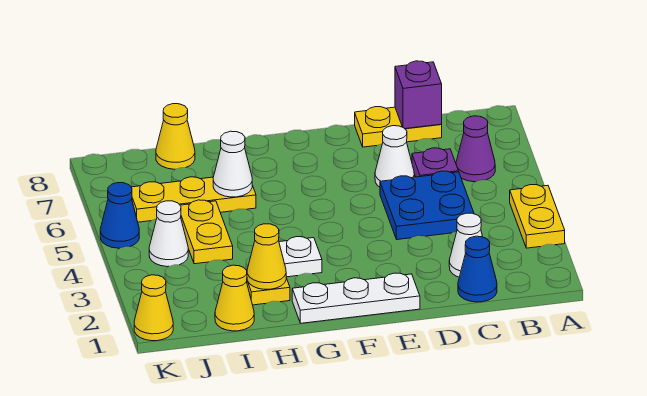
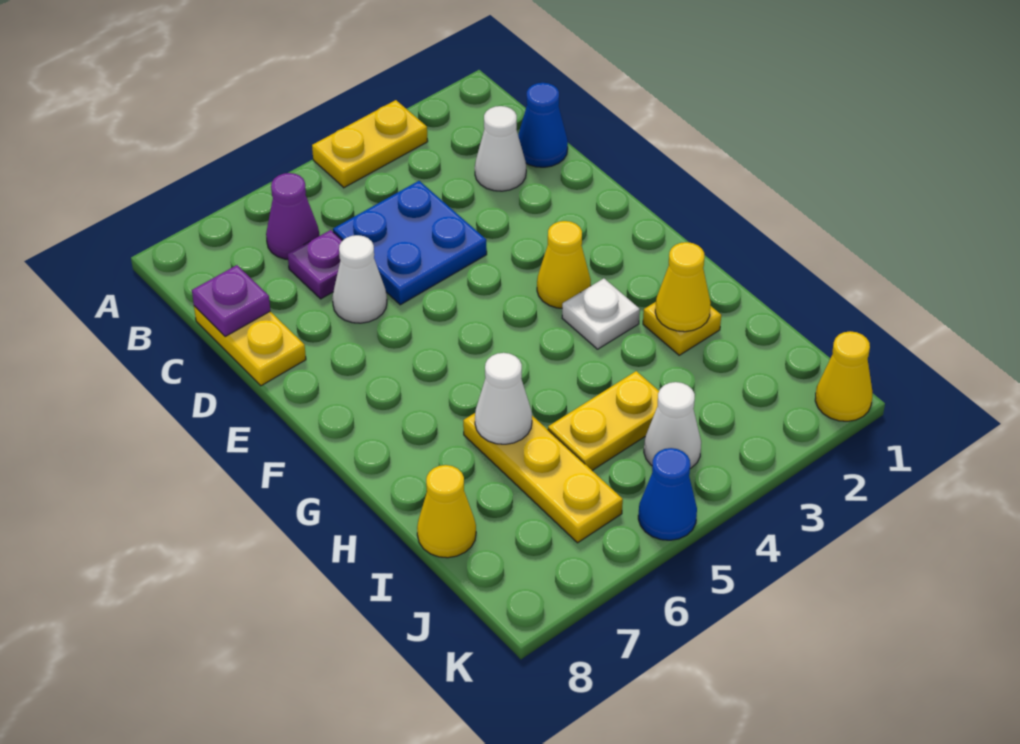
purple brick C8 level 2 -> purple plate C8 level 2
white plate E1:G1 level 1 -> none
yellow cone I1 level 1 -> yellow cone F3 level 1

